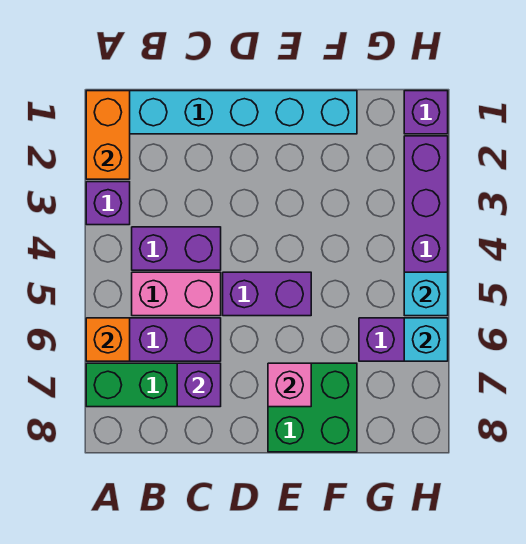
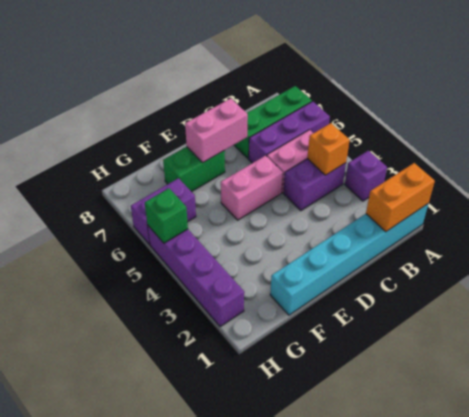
orange brick A1:A2 level 2 -> orange brick A1:B1 level 2
orange brick A6 level 2 -> orange brick B4 level 2
purple brick C7 level 2 -> none
purple brick D5:E5 level 1 -> pink brick D5:E5 level 1
green brick E7:F8 level 1 -> green brick E7:F7 level 1
pink brick E7 level 2 -> pink brick D7:E7 level 2
purple brick H1 level 1 -> none
cyan brick H5 level 2 -> green brick H5 level 2
cyan brick H6 level 2 -> none

